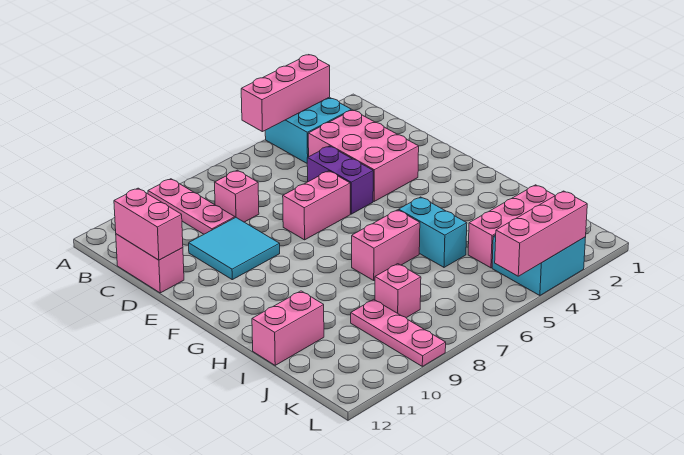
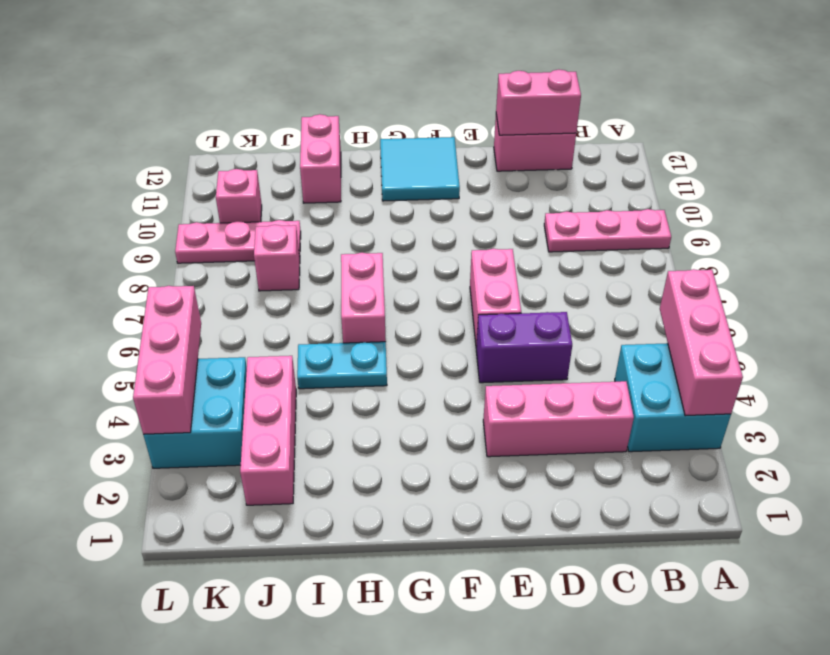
pink brick C3:E4 level 1 -> pink brick C3:E3 level 1
pink brick C8 level 1 -> pink brick K10 level 1
cyan tile D9:E10 level 1 -> cyan tile F11:G12 level 1
cyan brick H5:I5 level 1 -> cyan plate H5:I5 level 1

